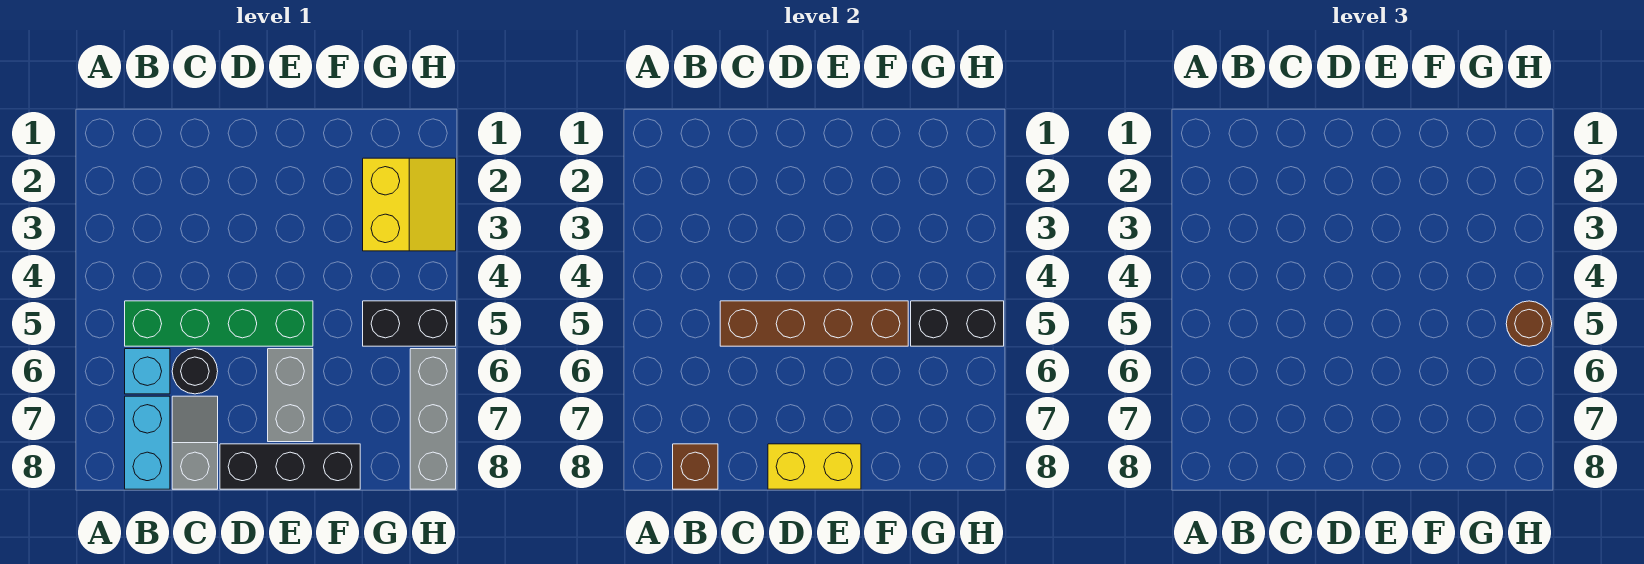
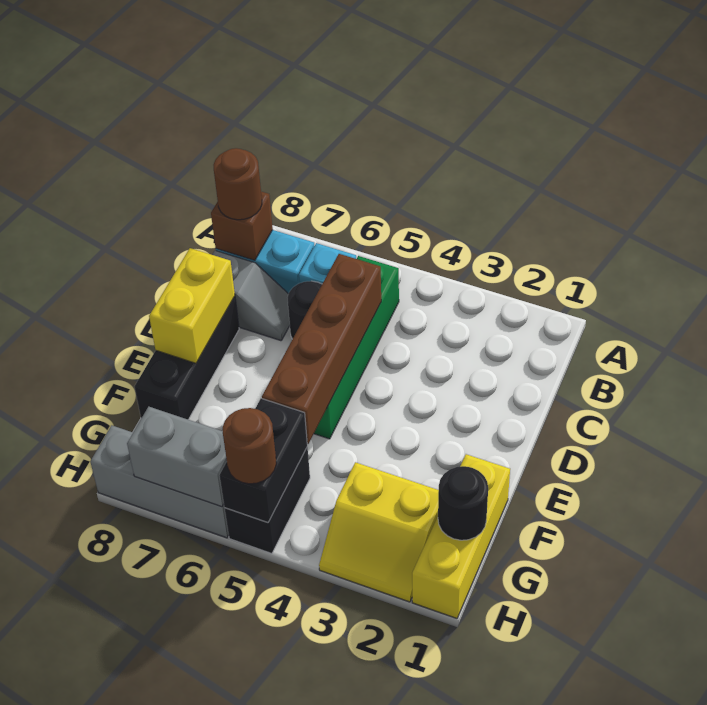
none -> brown round brick B8 level 3
grey brick E6:E7 level 1 -> grey brick H6:H7 level 2
none -> yellow brick F1:H1 level 1
none -> black round brick G1 level 2

